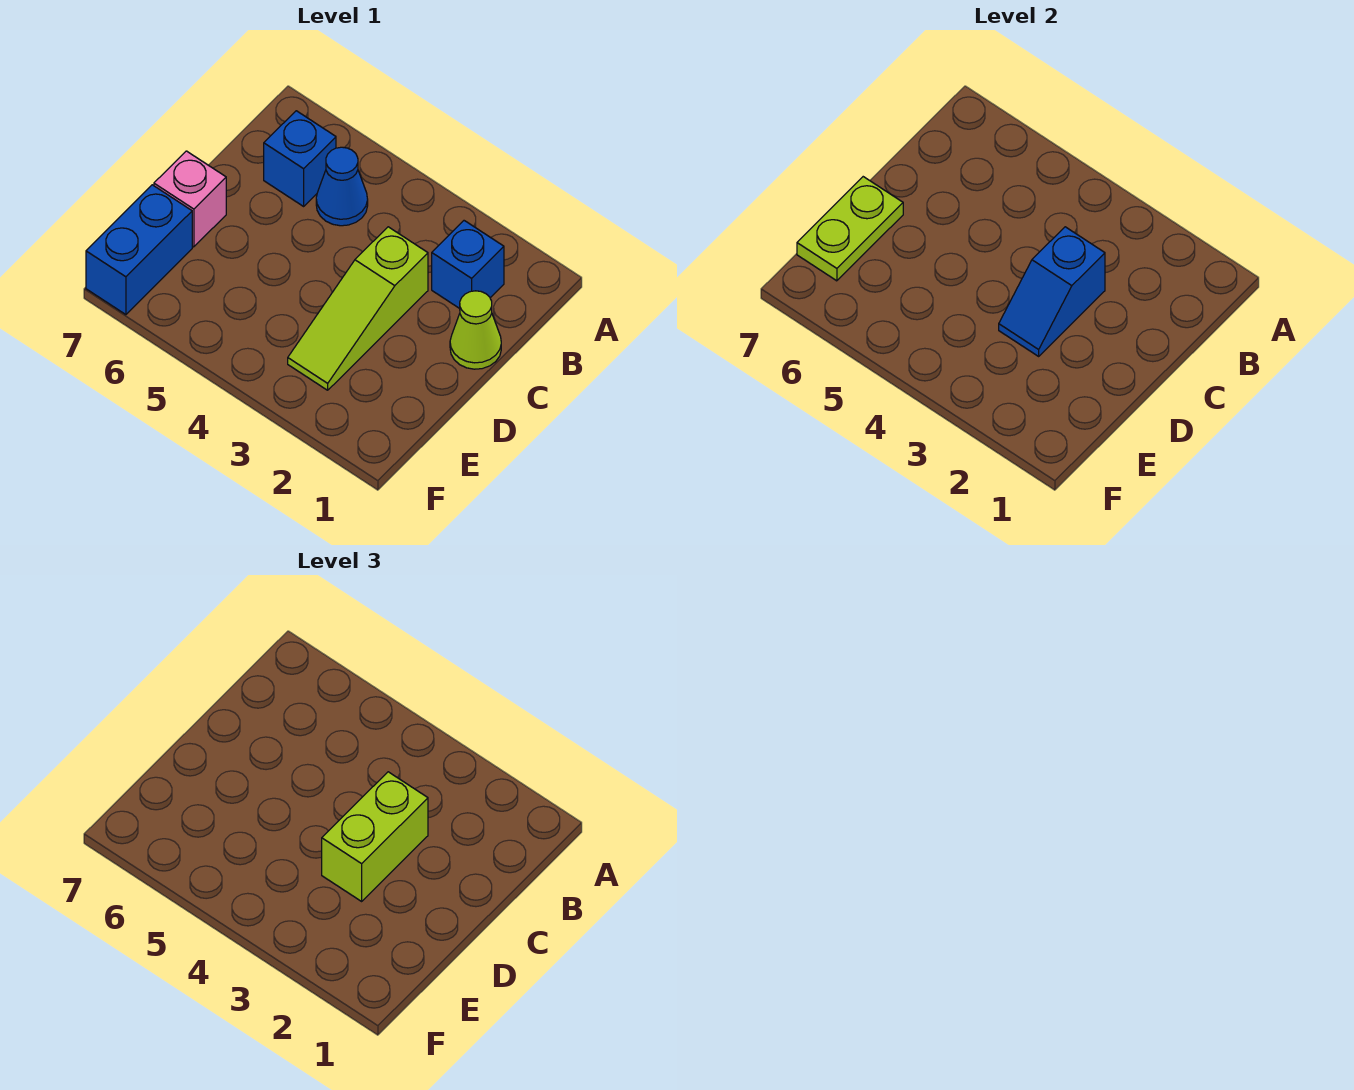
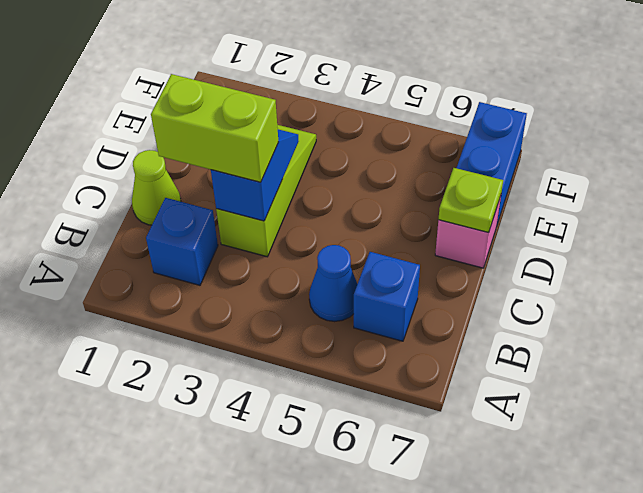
lime brick C3:D3 level 3 -> lime brick C2:C3 level 3
lime plate D7:E7 level 2 -> lime plate D7 level 2

